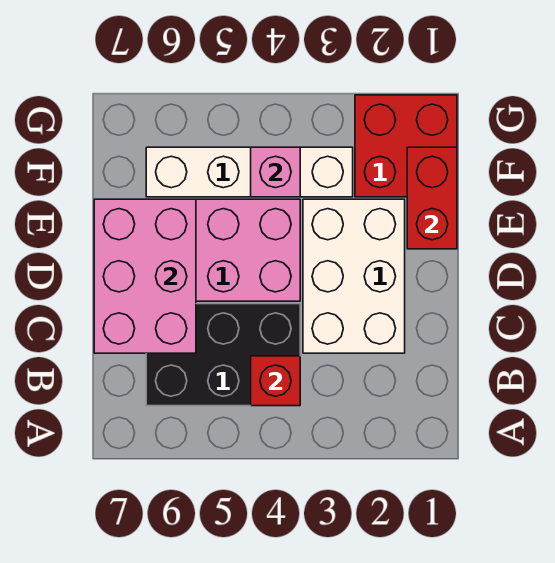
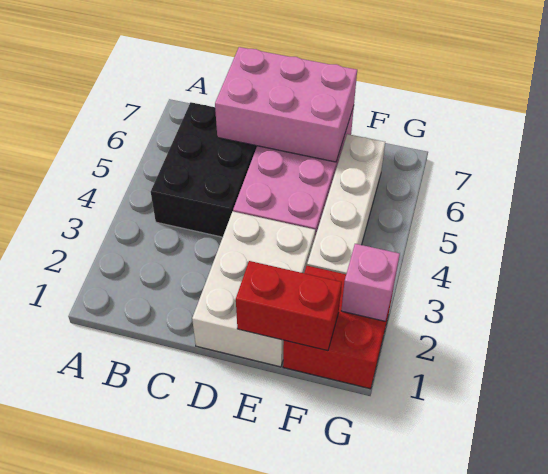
red brick B4 level 2 -> none
white brick C2:E3 level 1 -> white brick D1:E3 level 1
pink brick F4 level 2 -> pink brick G2 level 2

